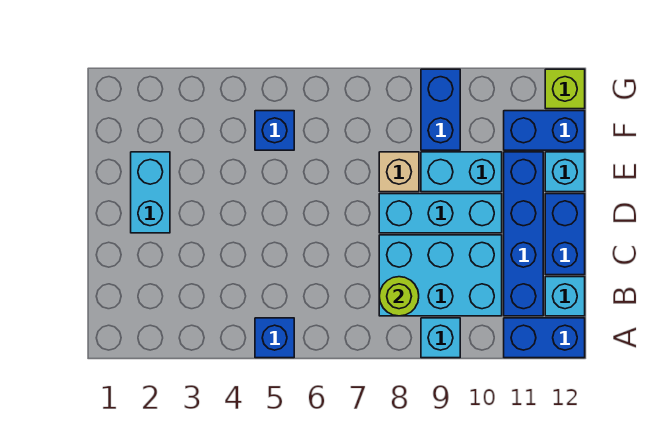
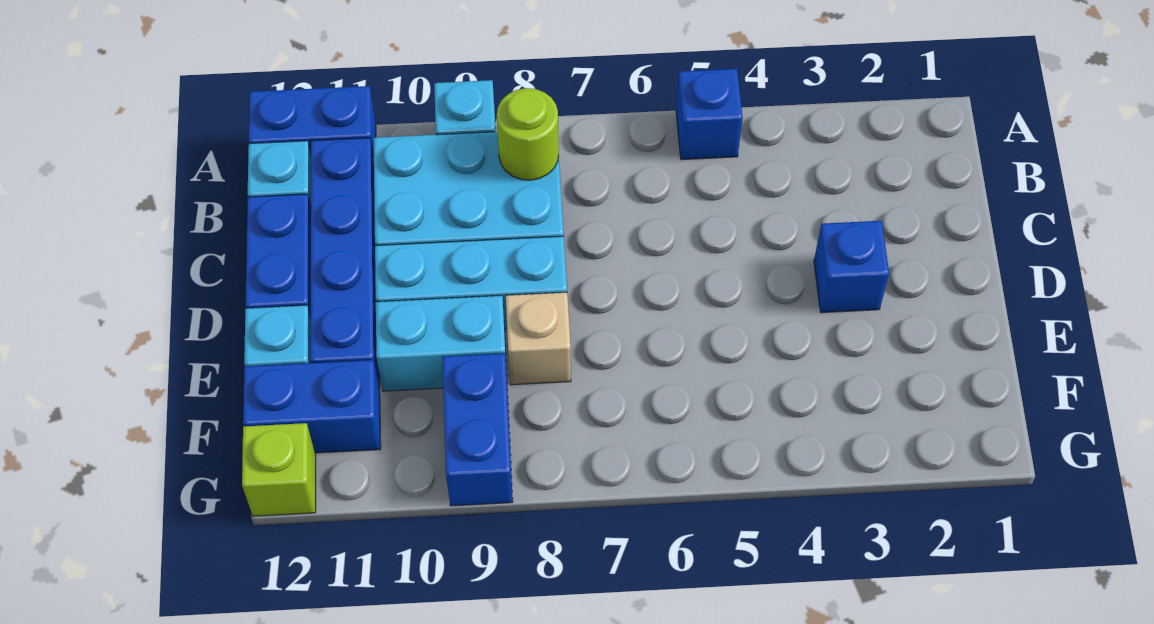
cyan brick D2:E2 level 1 -> none
blue brick F5 level 1 -> blue brick D3 level 1

